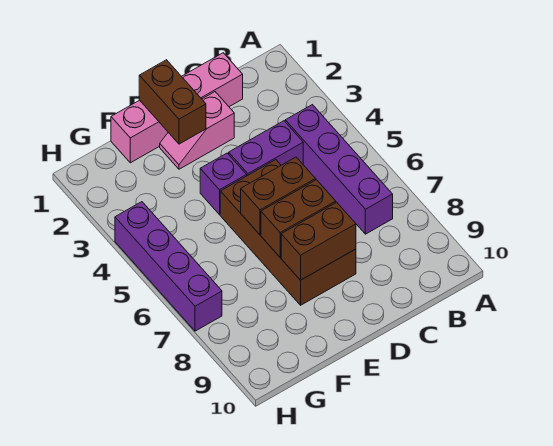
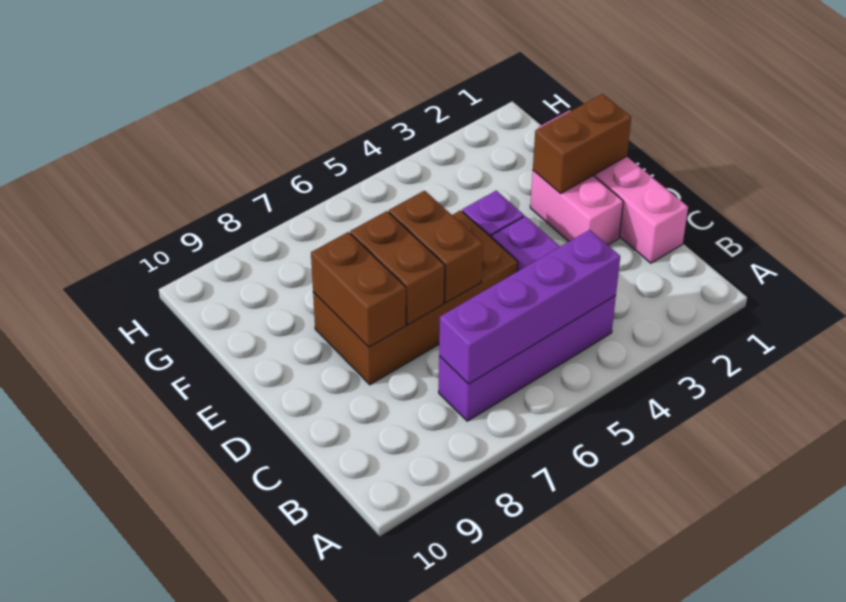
pink slope D2:E2 level 1 top D -> pink brick D2:E2 level 1
purple brick H4:H7 level 1 -> purple brick B4:B7 level 2

